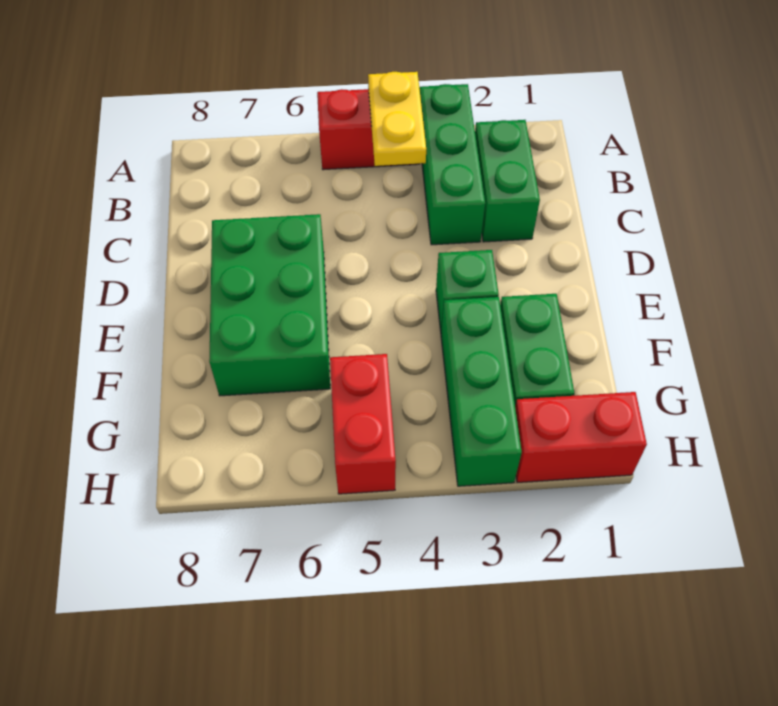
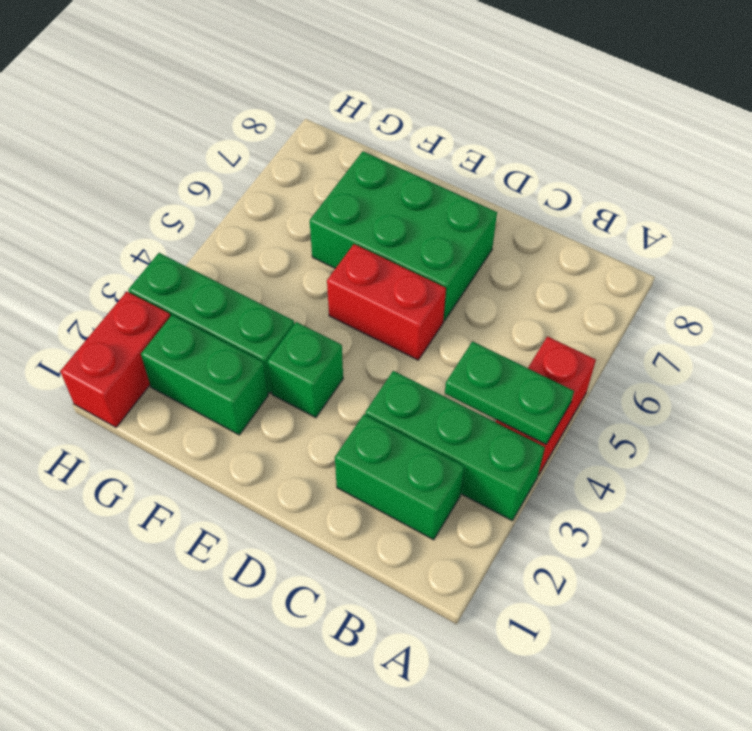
yellow plate A4:B4 level 2 -> green plate A4:B4 level 2
red brick G5:H5 level 1 -> red brick D5:E5 level 1

